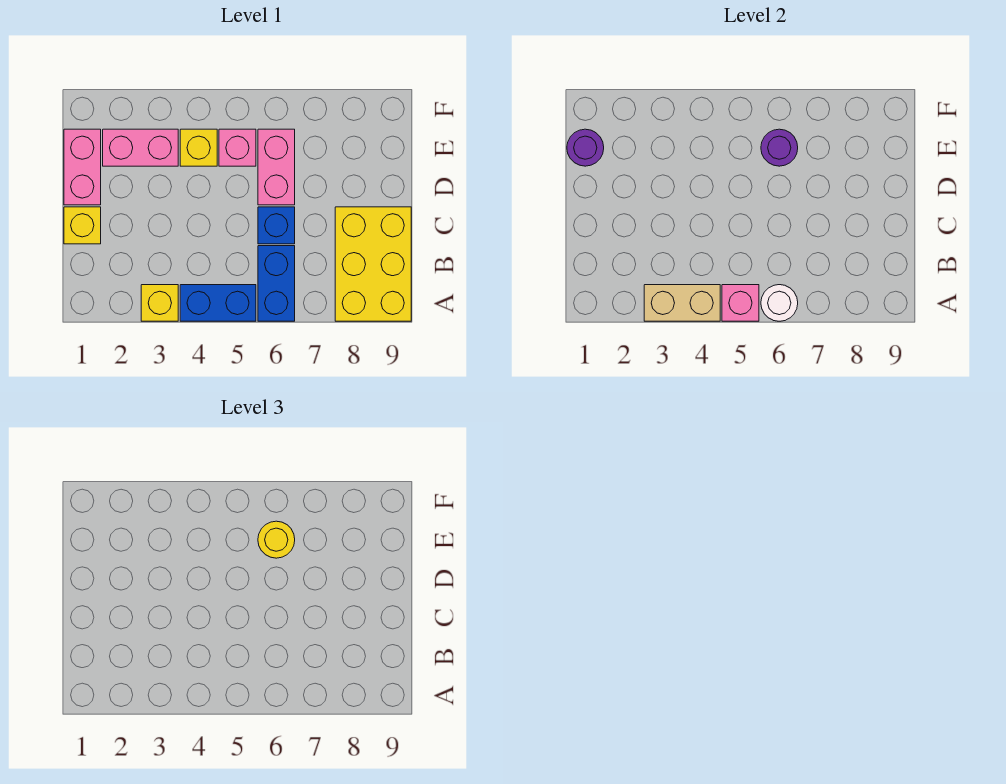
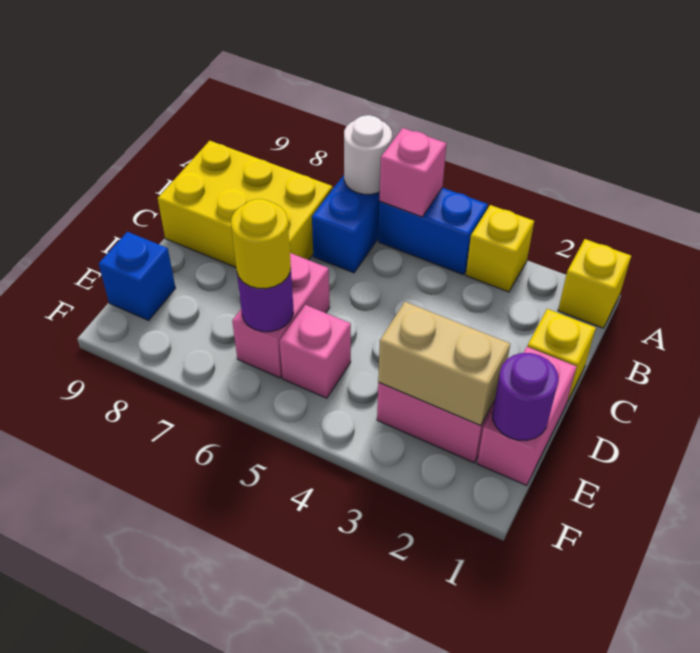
tan brick A3:A4 level 2 -> tan brick E2:E3 level 2
yellow brick A8:C9 level 1 -> yellow brick B7:C9 level 1
blue brick C6 level 1 -> blue brick E9 level 1
yellow brick E4 level 1 -> yellow brick A1 level 1

